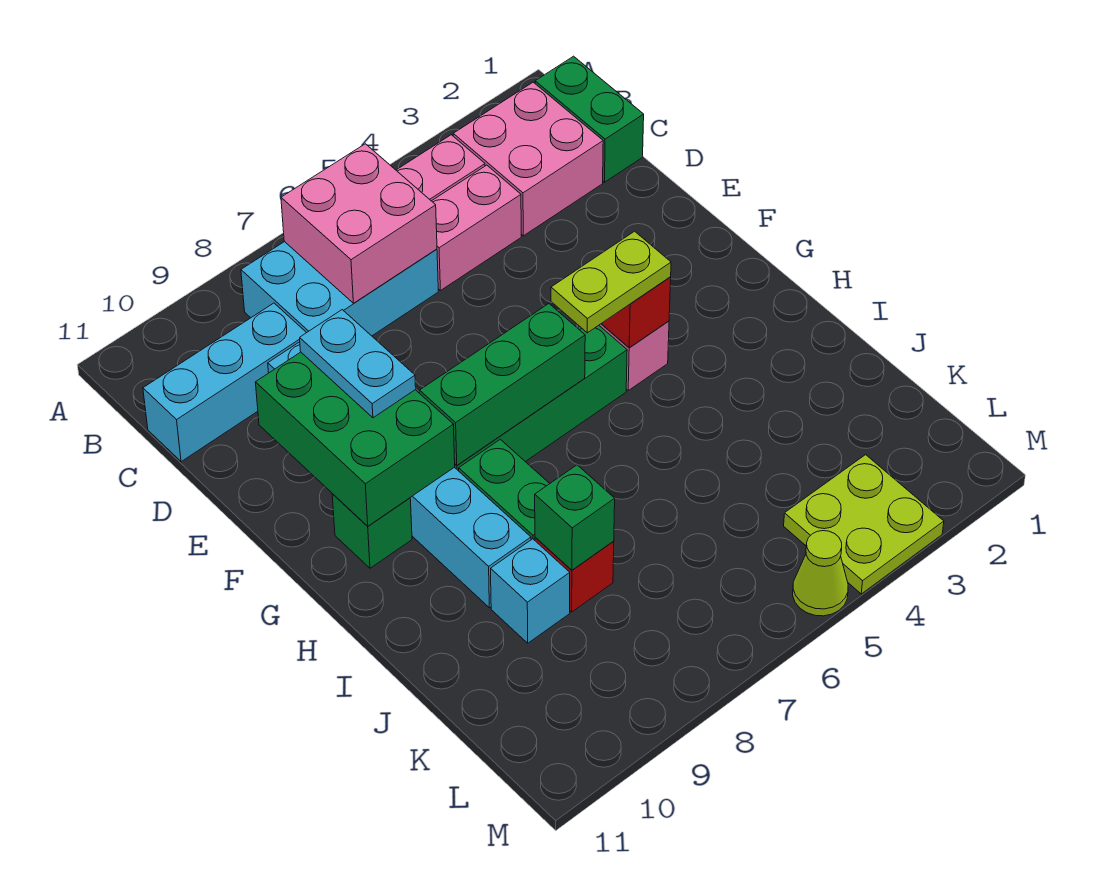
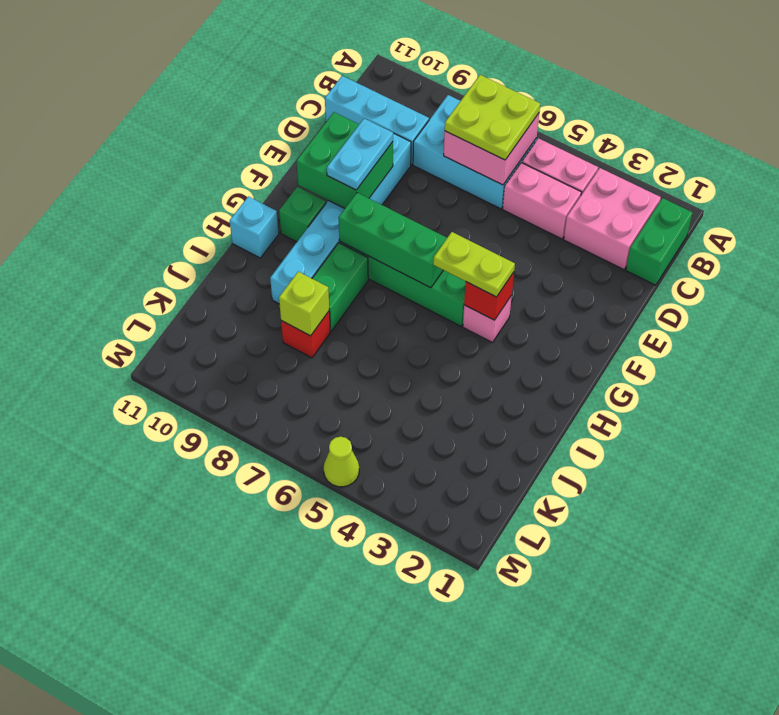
green brick E9:G10 level 2 -> green brick E9:F10 level 2
green brick J8 level 2 -> lime brick J8 level 2
cyan brick J9 level 1 -> cyan brick H11 level 1
lime plate L3:M4 level 1 -> lime plate B6:C7 level 3

